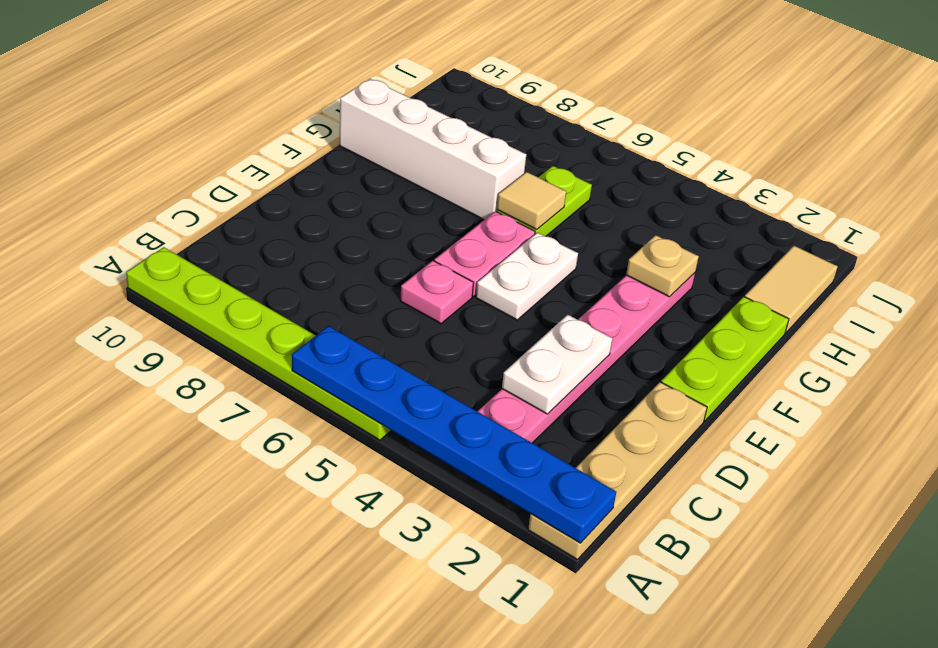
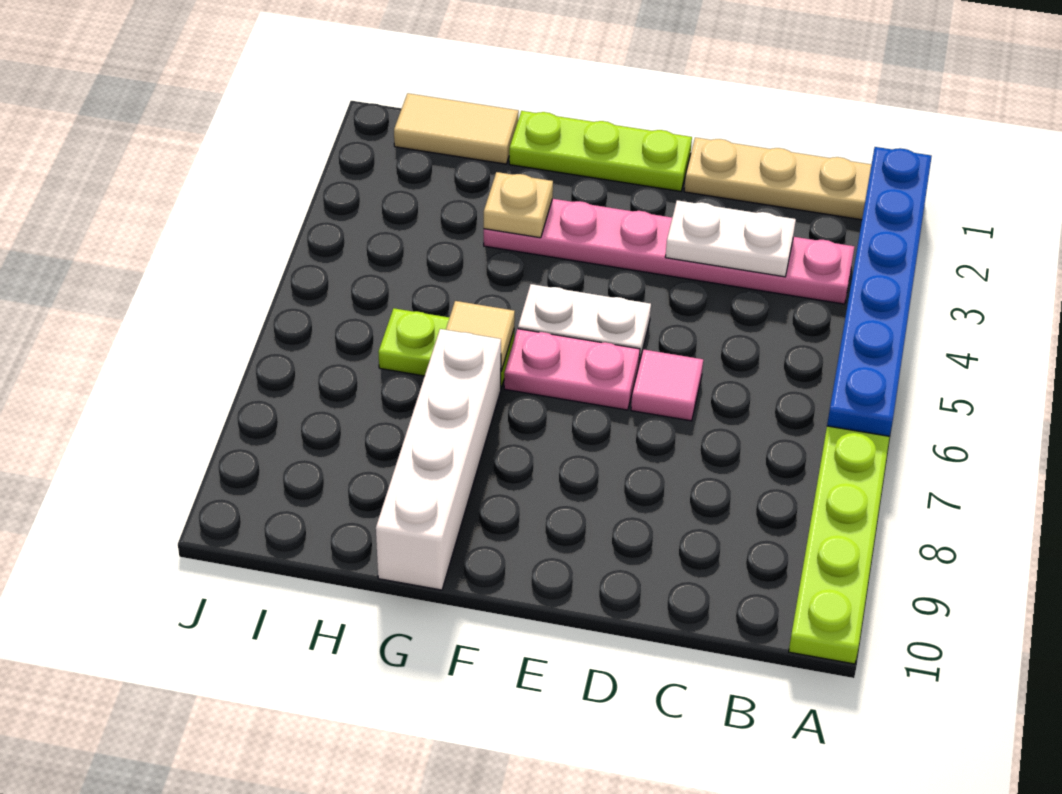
pink plate D6 level 1 -> pink tile D6 level 1

